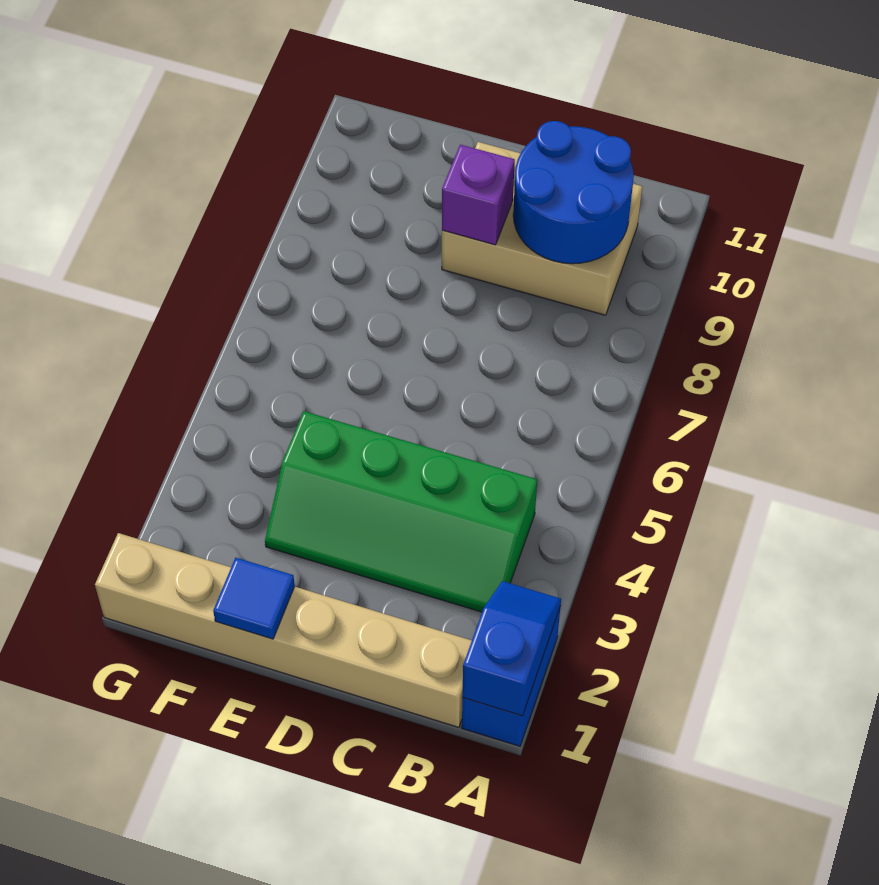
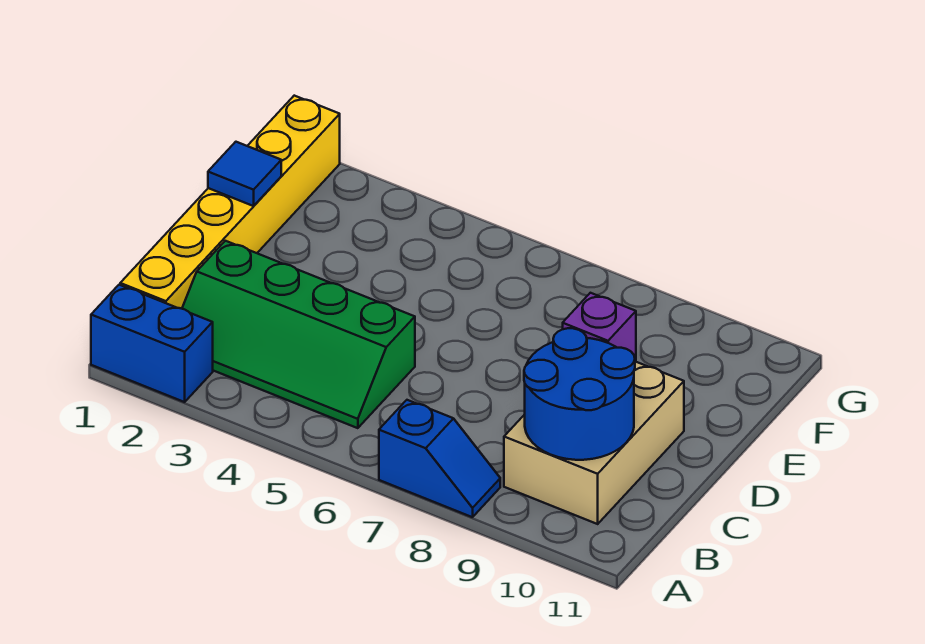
blue slope A1:A2 level 2 top 1 -> blue slope A7:A8 level 1 top 7
tan brick B1:G1 level 1 -> yellow brick B1:G1 level 1
green slope B3:E4 level 1 top 4 -> green slope B2:C5 level 1 top C

